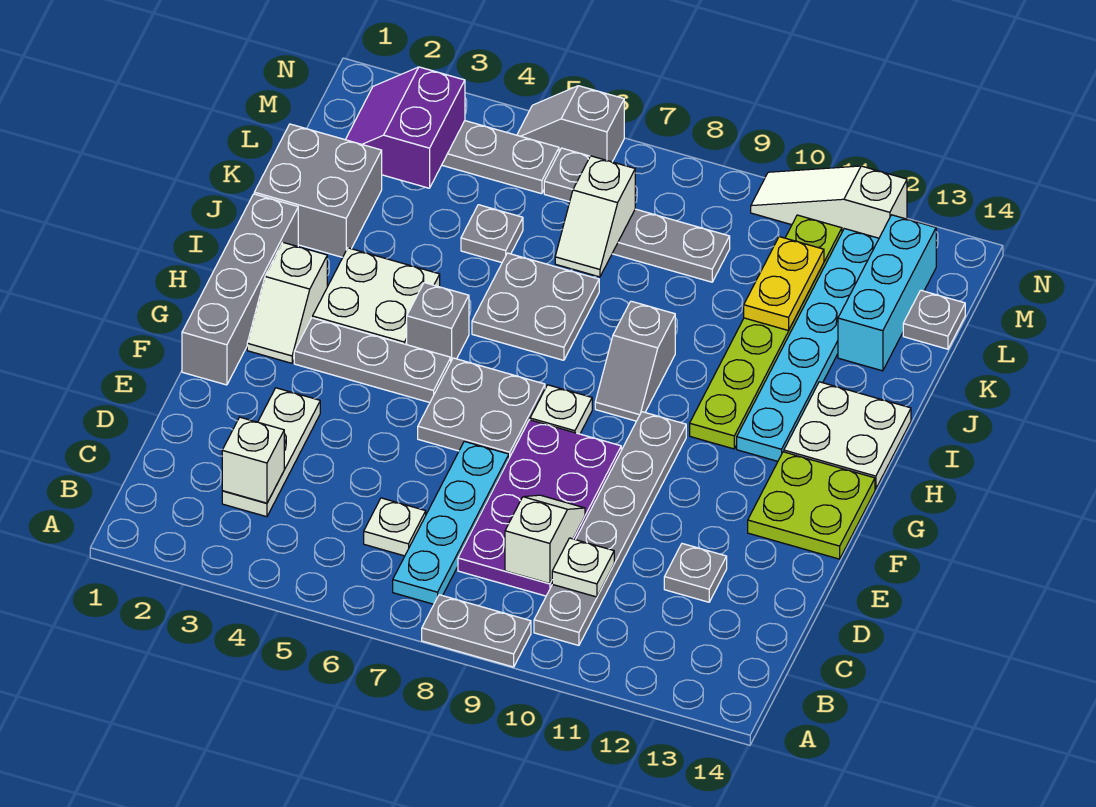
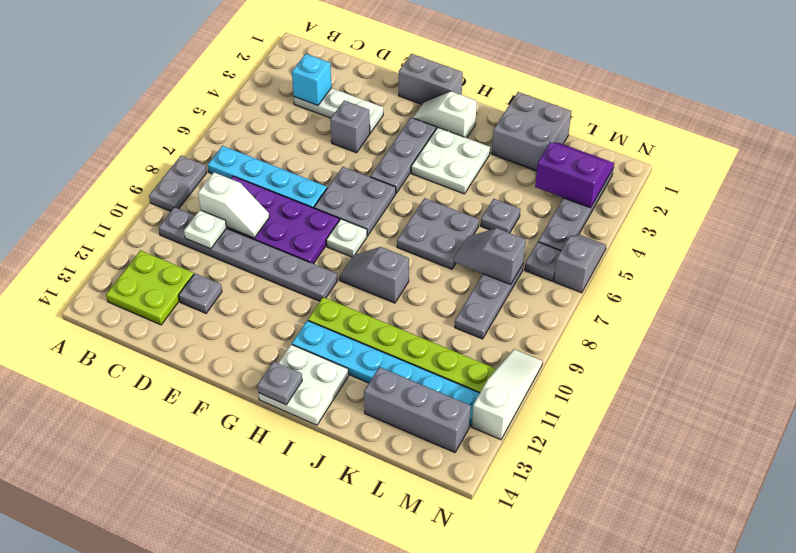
white brick C3 level 2 -> cyan brick C3 level 2
white plate C6 level 1 -> none
grey brick F1:I1 level 1 -> grey brick F1:G1 level 1
lime plate F13:G14 level 1 -> lime plate B12:C13 level 1
grey brick H5 level 1 -> grey brick E4 level 1
white slope K7:L7 level 2 top L -> grey slope K7:L7 level 2 top L
yellow plate K11:L11 level 2 -> none
cyan brick K13:M13 level 1 -> grey brick K13:M13 level 1
grey plate L14 level 1 -> grey plate H14 level 2

